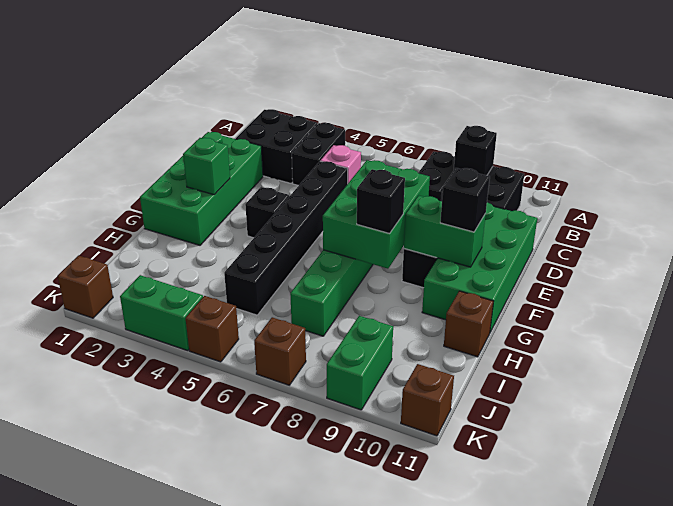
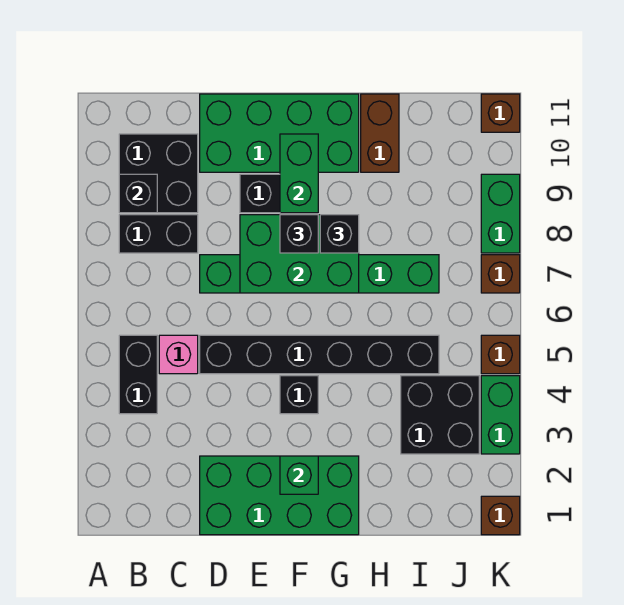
black brick B2:C3 level 1 -> black brick I3:J4 level 1
black brick B4:C4 level 1 -> black brick B4:B5 level 1
black brick F10 level 3 -> black brick F8 level 3
brown brick H11 level 1 -> brown brick H10:H11 level 1
green brick J9:K9 level 1 -> green brick K8:K9 level 1

